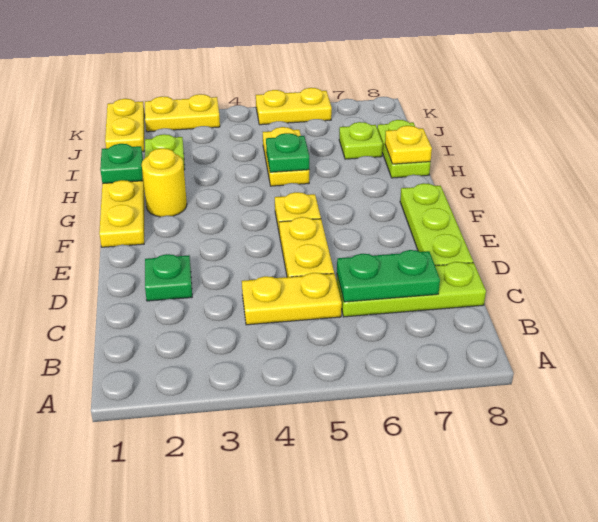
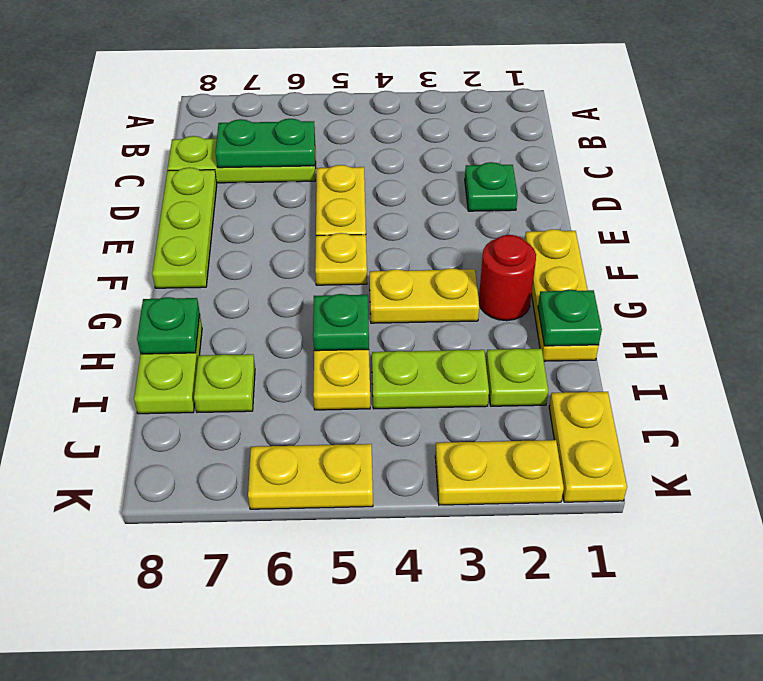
yellow plate C4:C5 level 1 -> yellow plate G3:G4 level 1
yellow round brick G2 level 1 -> red round brick G2 level 1
yellow plate H8 level 2 -> green plate H8 level 2
none -> lime plate I3:I4 level 1

